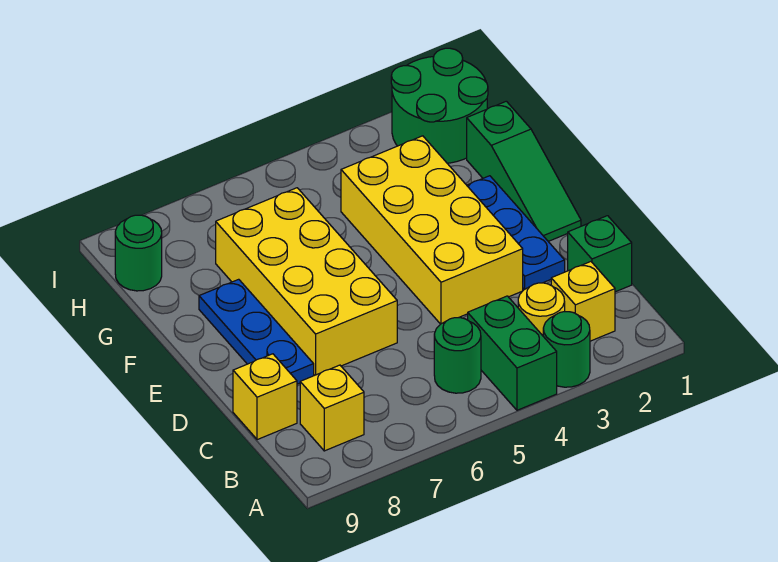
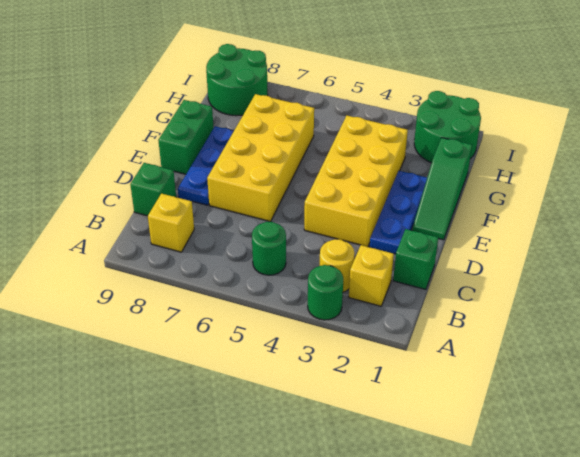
green brick A4:B4 level 1 -> green brick E9:F9 level 1
yellow brick C9 level 1 -> green brick C9 level 1
green round brick H9 level 1 -> green round brick H8:I9 level 1

